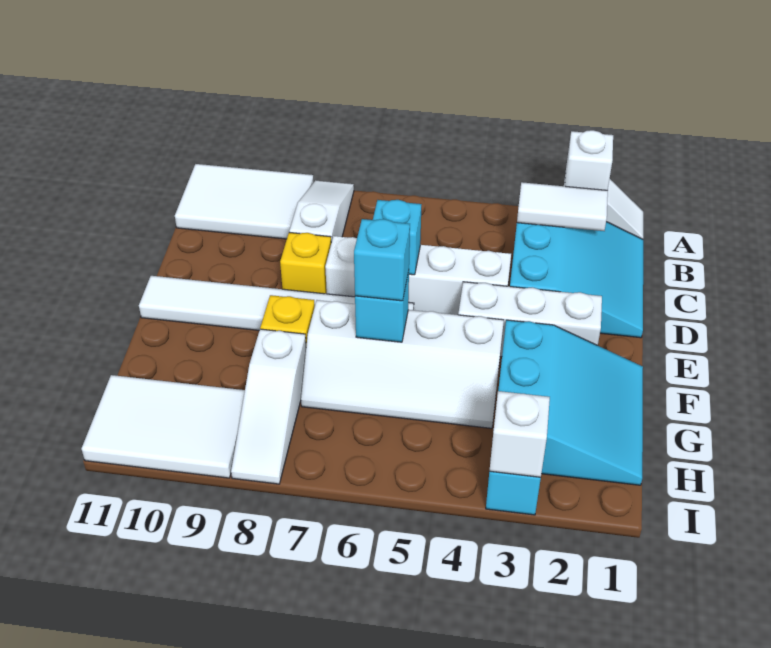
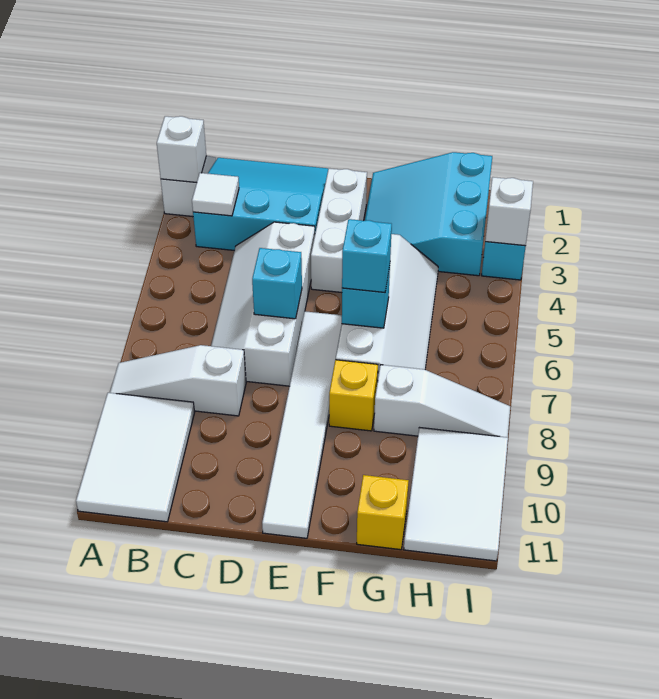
white tile B2:B3 level 2 -> white tile B3 level 2
yellow brick D8 level 1 -> yellow brick G11 level 1
cyan slope F1:H3 level 1 top 3 -> cyan slope F1:H3 level 1 top H

